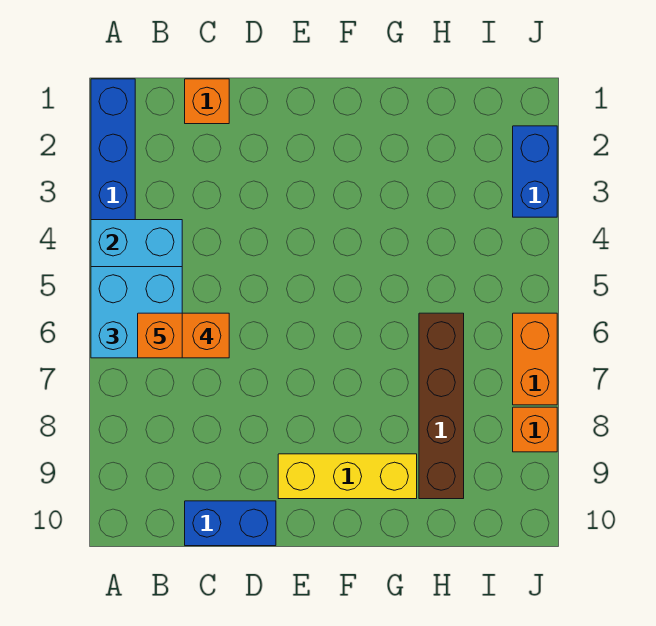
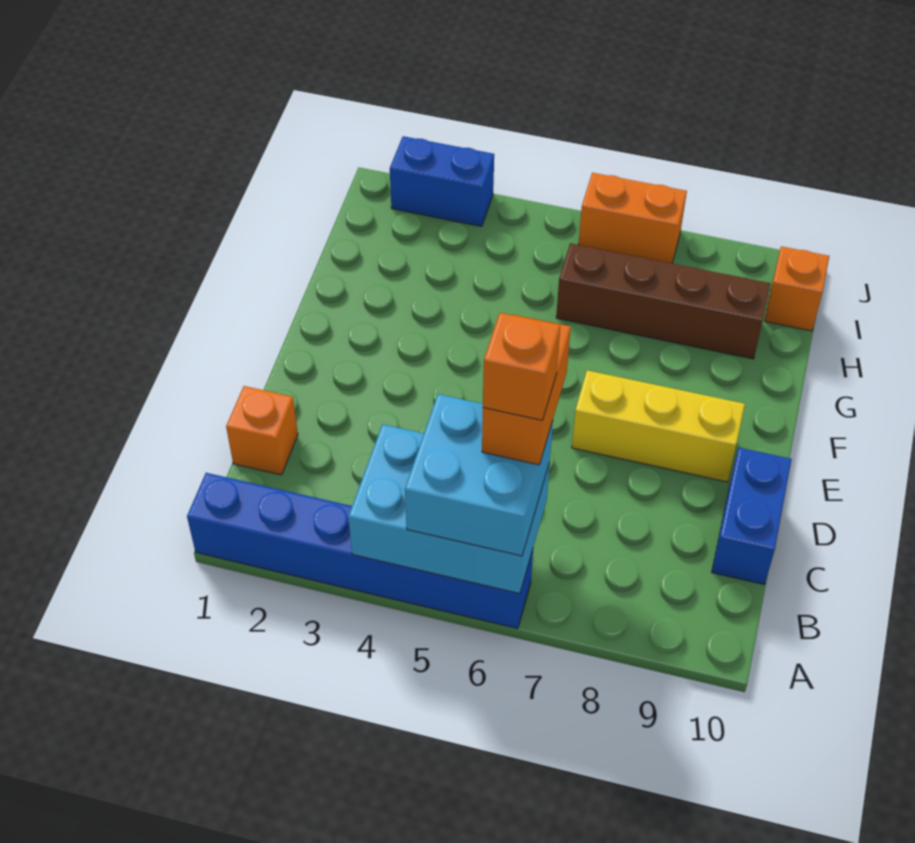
yellow brick E9:G9 level 1 -> yellow brick E7:E9 level 1
orange brick J8 level 1 -> orange brick I10 level 1

